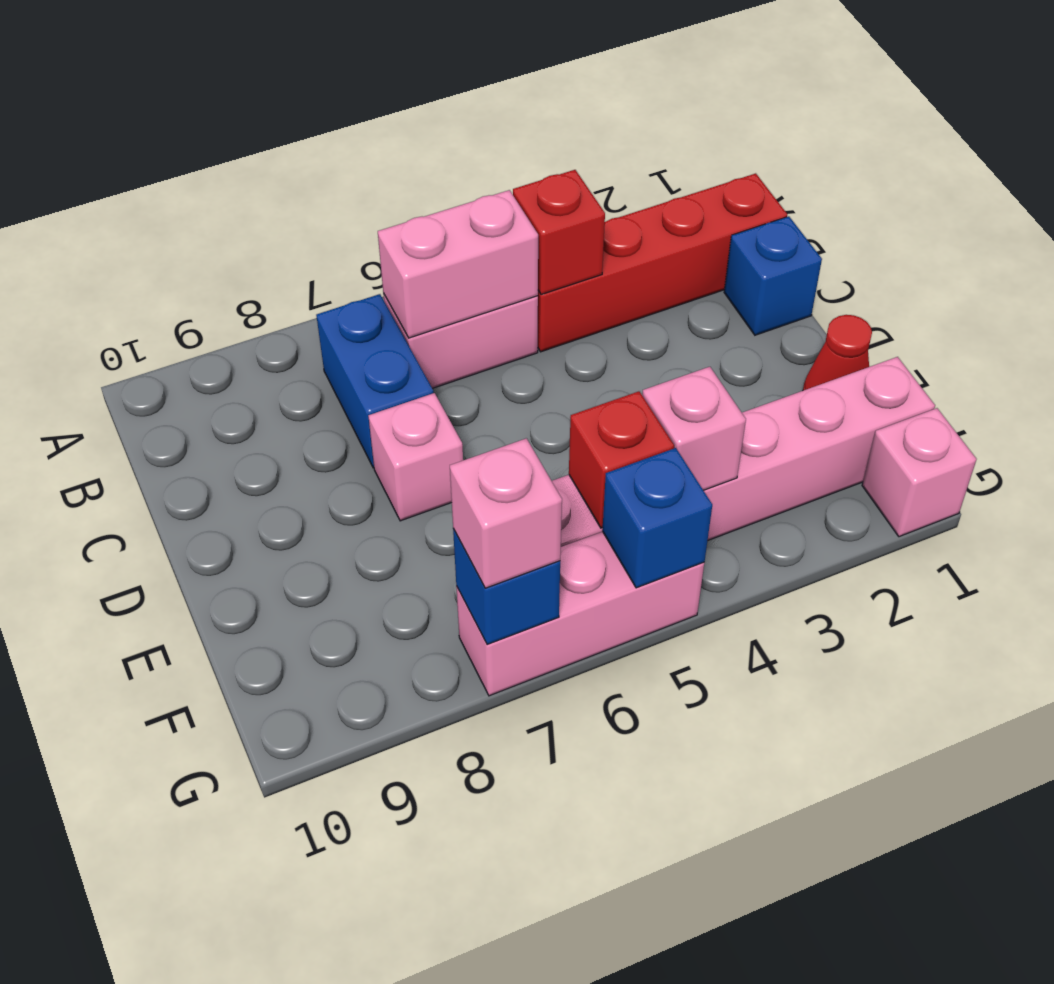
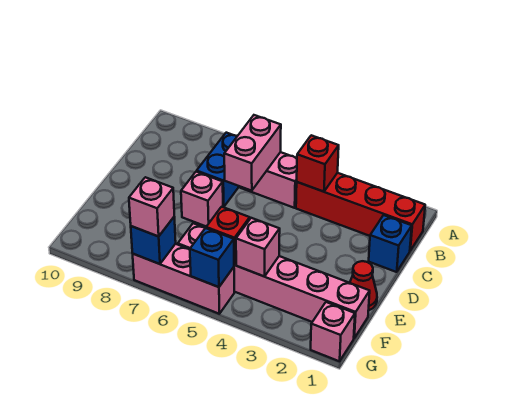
pink brick B5:B6 level 2 -> pink brick B6:C6 level 2

